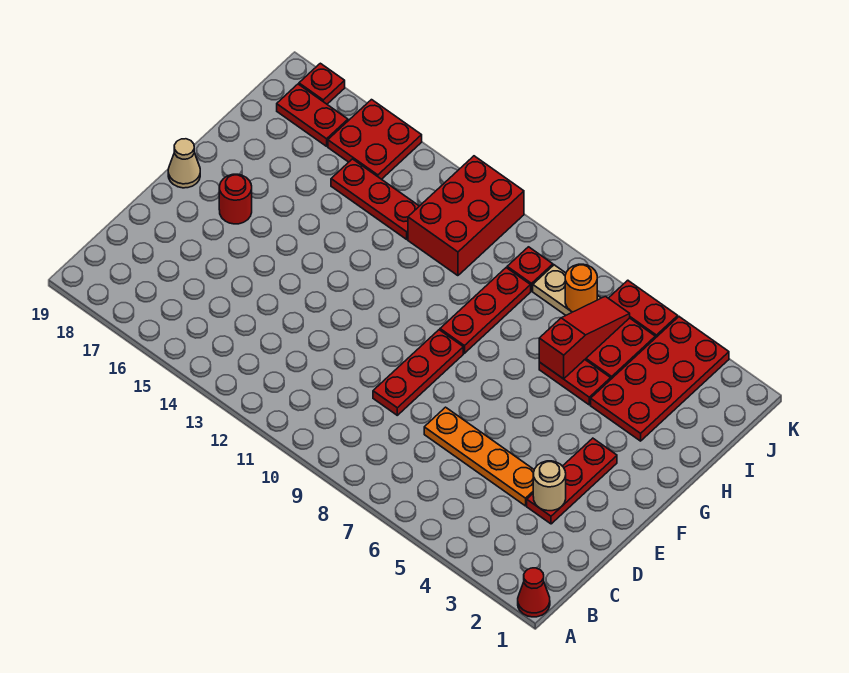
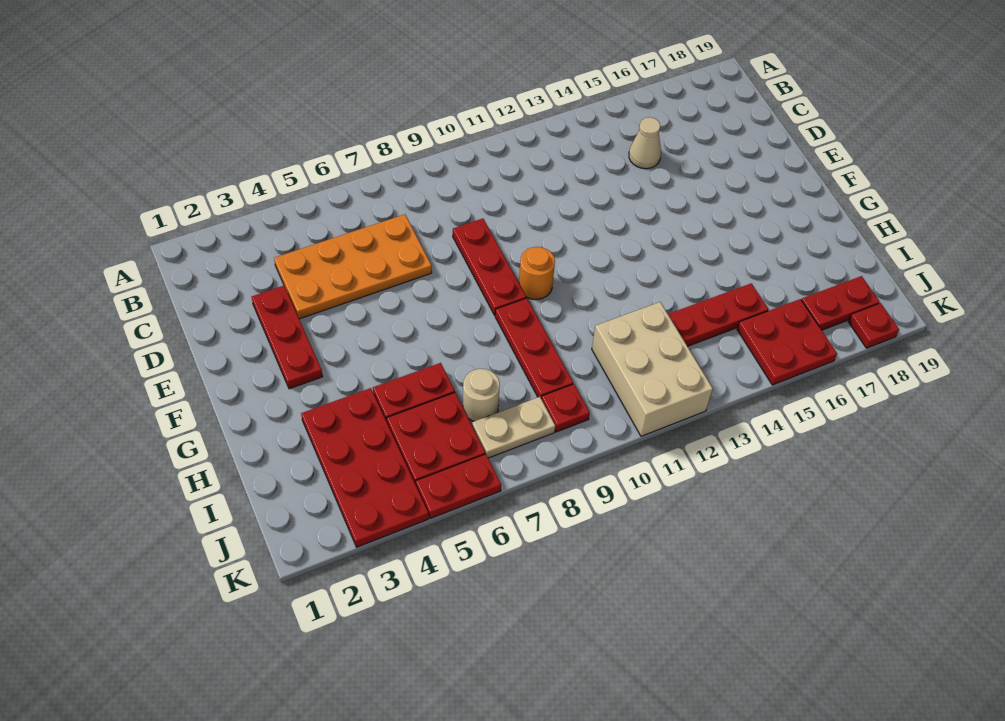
red cone A1 level 1 -> none
tan round brick D3 level 2 -> tan round brick I7 level 1
orange plate D4:D7 level 1 -> orange plate C4:D7 level 1
red round brick F17 level 1 -> none
tan cone F19 level 1 -> tan cone C15 level 1
red slope H6:J6 level 2 top H -> none
red brick I11:K12 level 1 -> tan brick I11:K12 level 1
orange round brick J7 level 2 -> orange round brick F10 level 1

